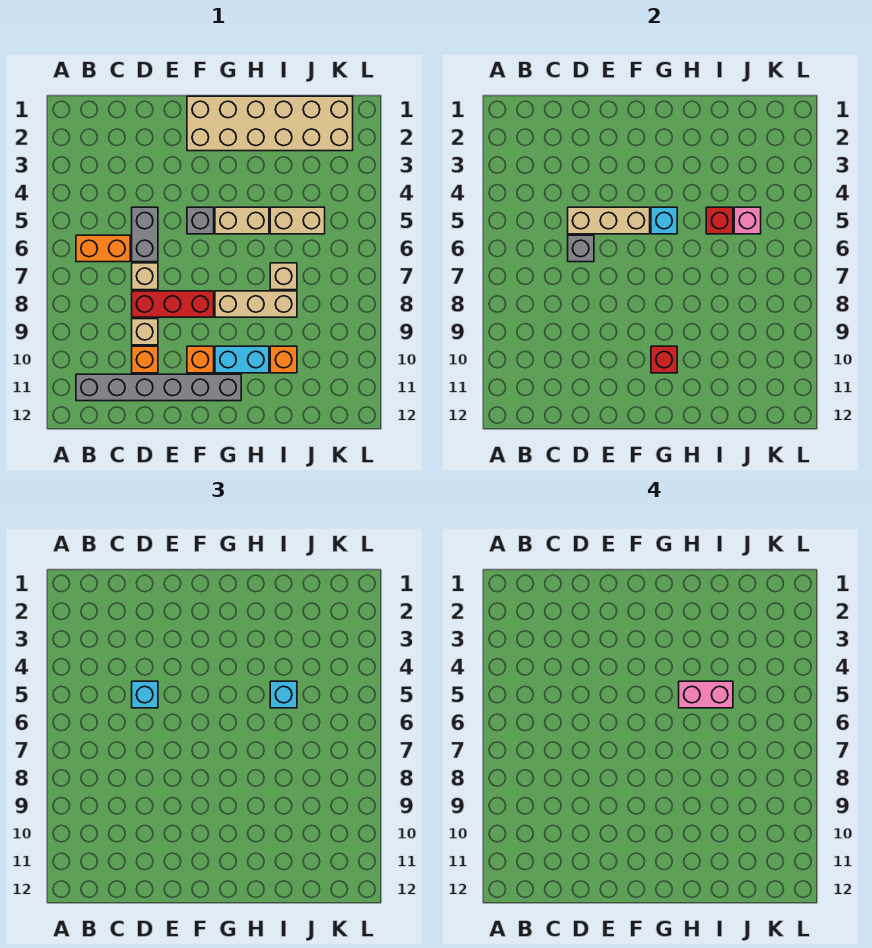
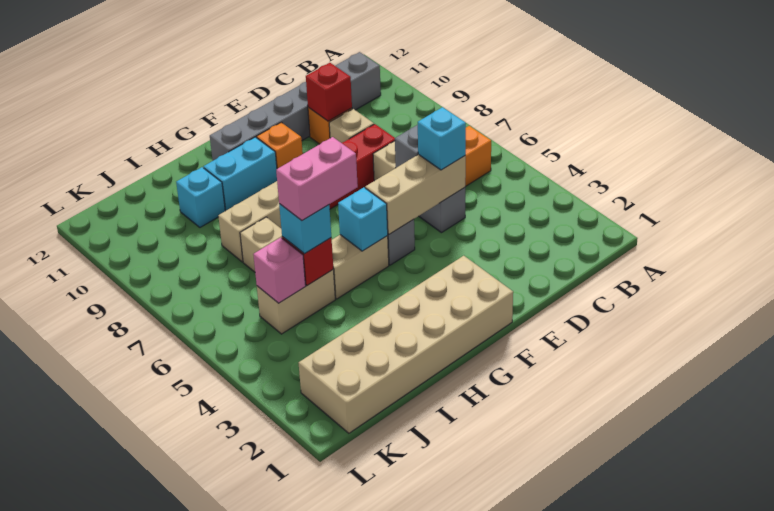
red brick G10 level 2 -> red brick D10 level 2
orange brick I10 level 1 -> cyan brick I10 level 1

